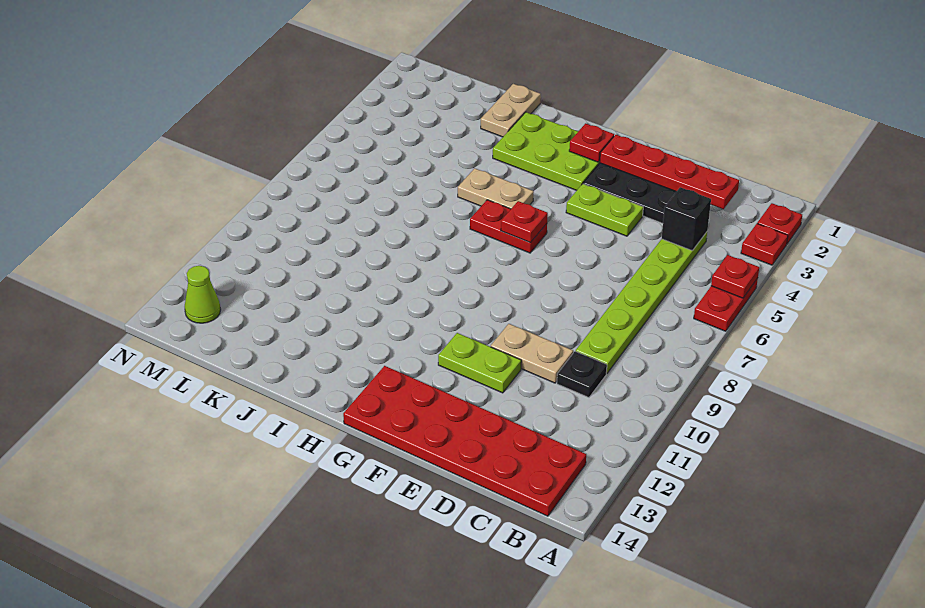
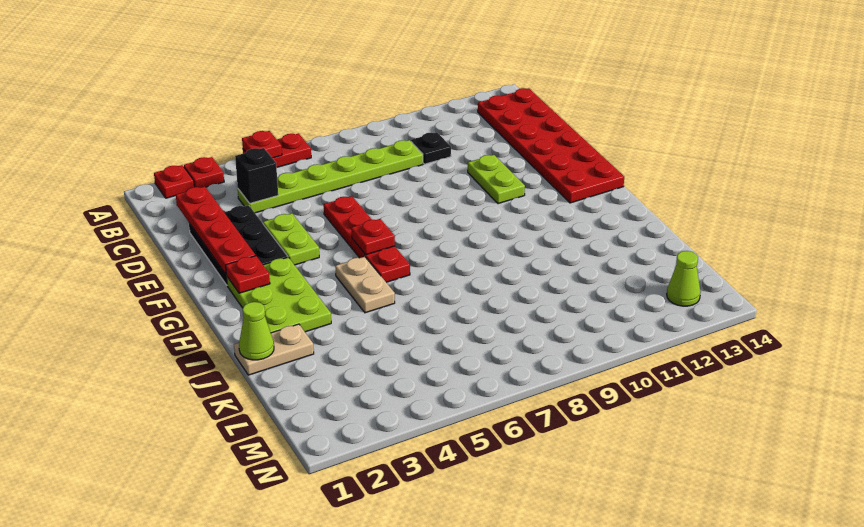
tan plate D10:E10 level 1 -> none
red plate G6:H6 level 1 -> red plate E6:H6 level 1
none -> lime cone J1 level 2

